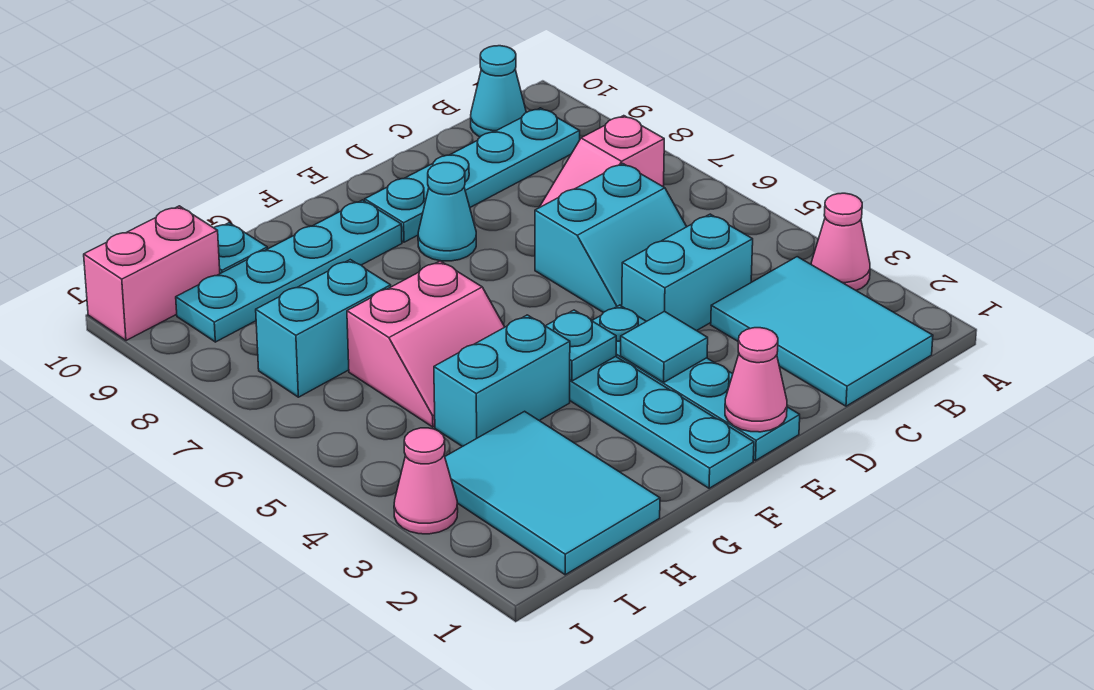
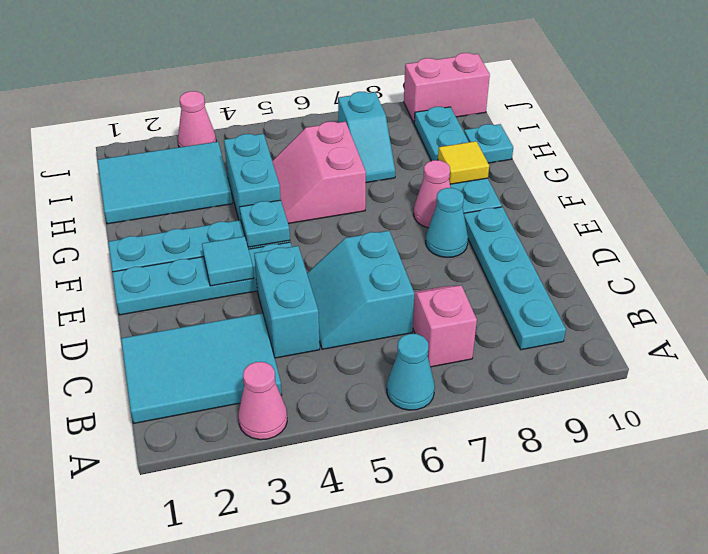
cyan cone B10 level 1 -> cyan cone A6 level 1
pink cone E1 level 2 -> pink cone F8 level 1
none -> yellow tile G9 level 2
cyan brick H7:I7 level 1 -> cyan slope H7:I7 level 1 top I
pink brick I10:J10 level 1 -> pink brick J9:J10 level 1

